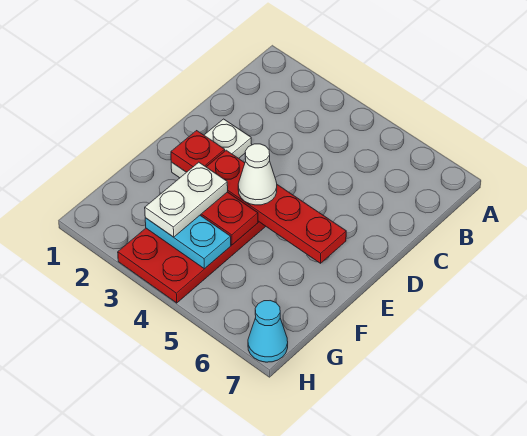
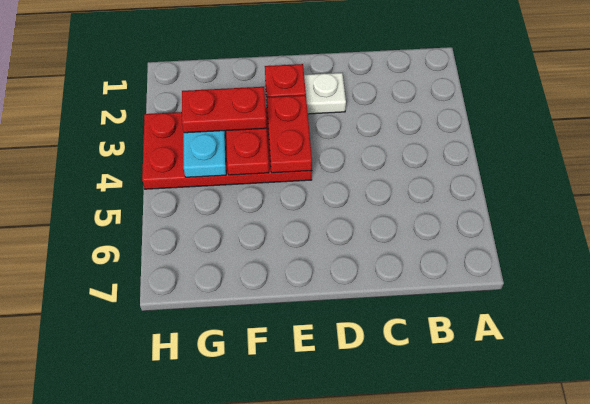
red plate E3:E6 level 2 -> red plate E3:E4 level 2
white cone E4 level 3 -> none
white plate F3:G3 level 3 -> red plate F3:G3 level 3
cyan cone H7 level 1 -> none

